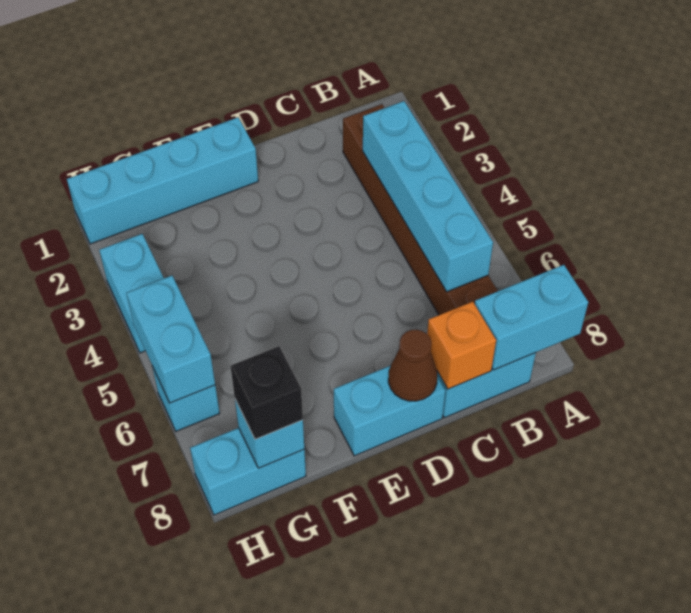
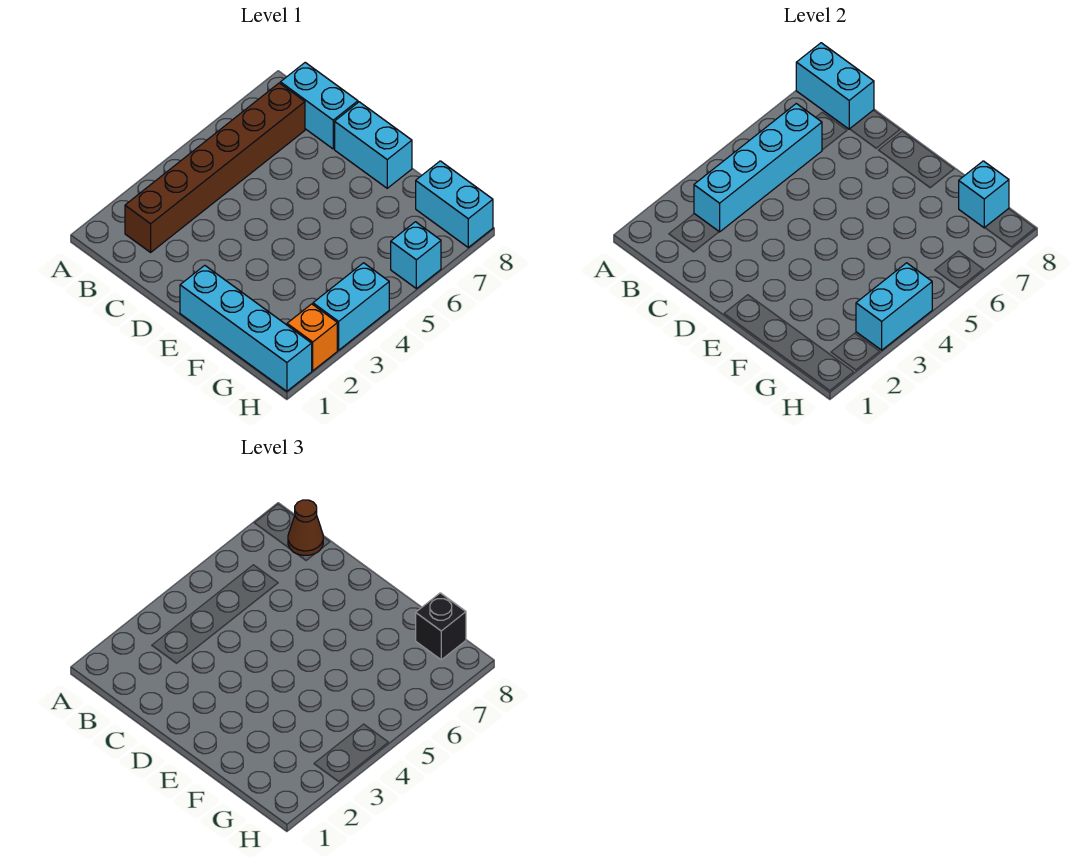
orange brick C8 level 2 -> orange brick H2 level 1
brown cone D8 level 2 -> brown cone B8 level 3
cyan brick H5:H6 level 2 -> cyan brick H3:H4 level 2

